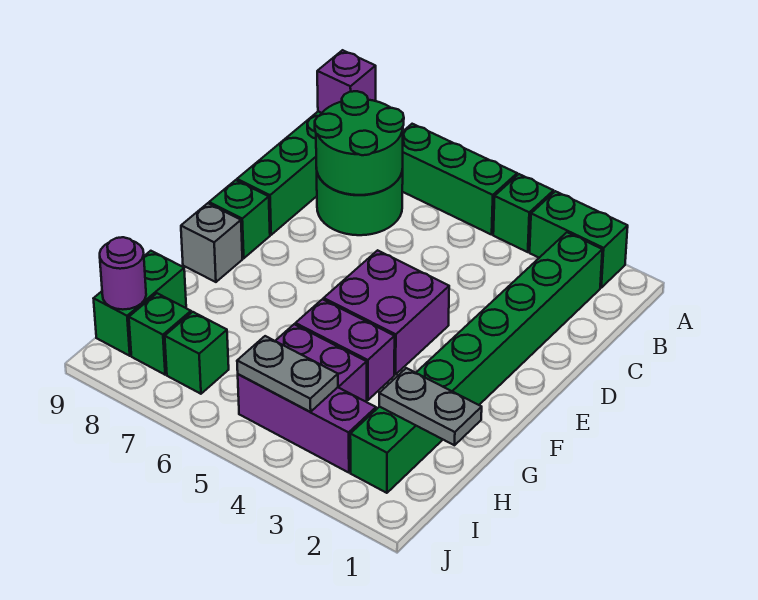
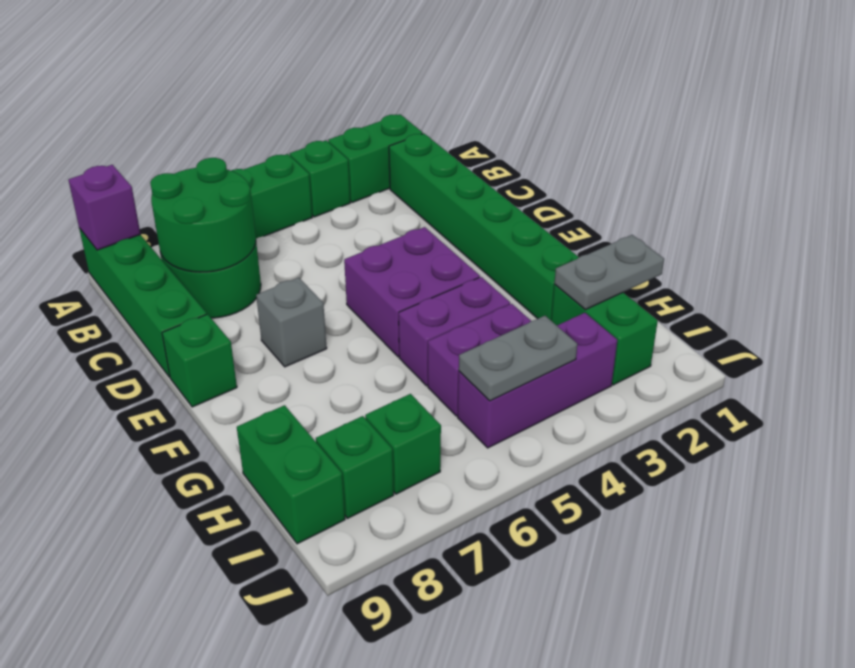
grey brick F9 level 1 -> grey brick E7 level 1
purple round brick I9 level 2 -> none

